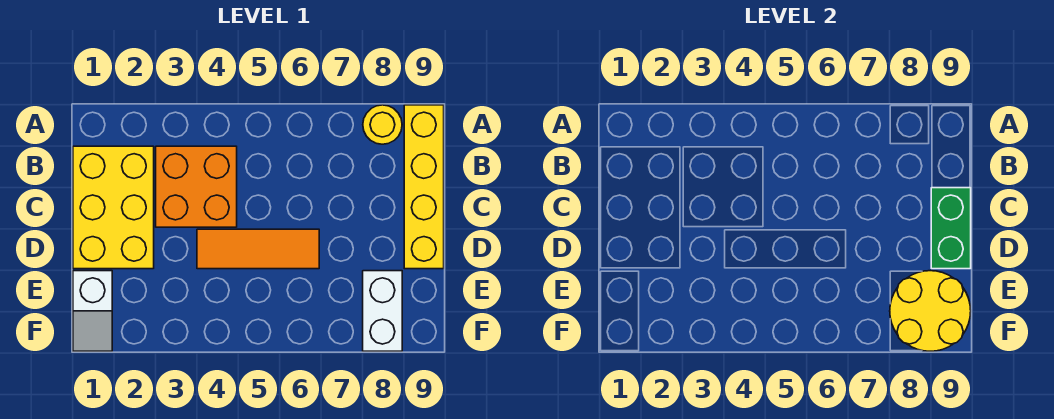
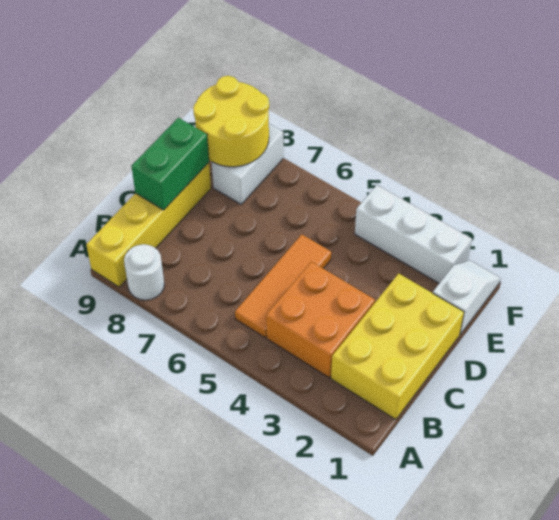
yellow round brick A8 level 1 -> white round brick A8 level 1
orange tile D4:D6 level 1 -> orange tile B5:D5 level 1
none -> white brick F2:F4 level 1

